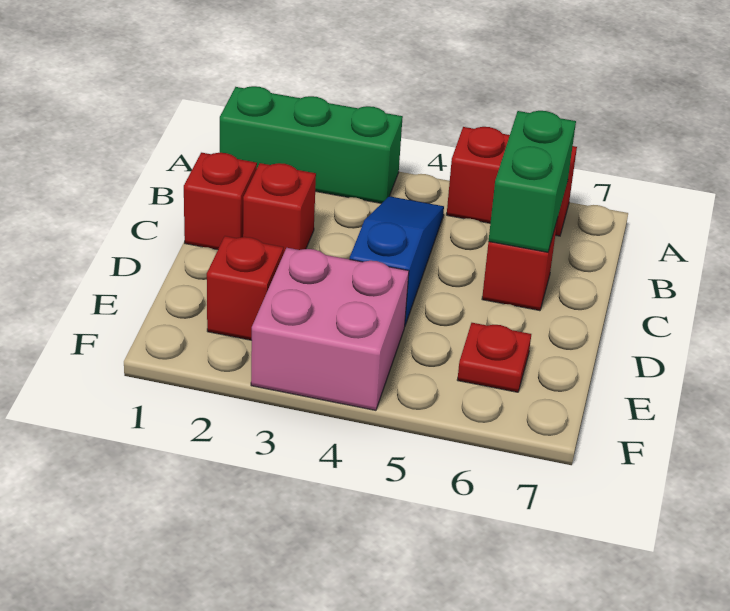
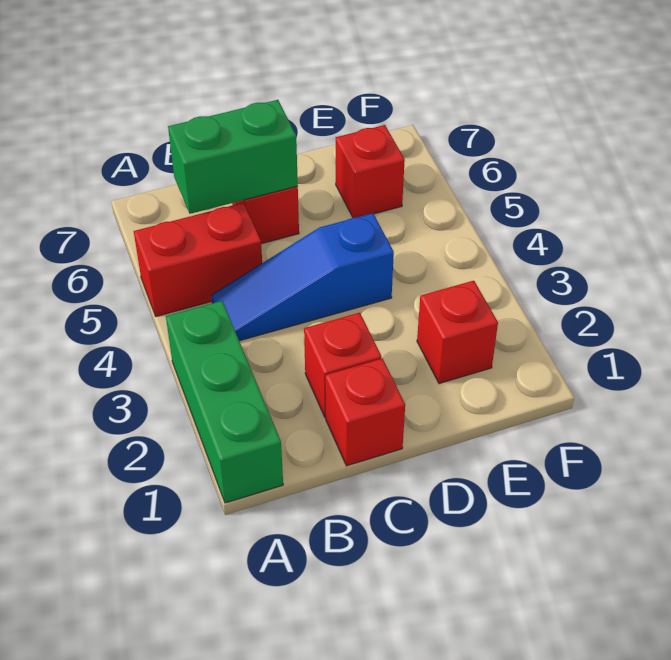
red brick A5:A6 level 1 -> red brick A5:B5 level 1
pink brick E3:F4 level 1 -> none
red plate E6 level 1 -> red brick E6 level 1

